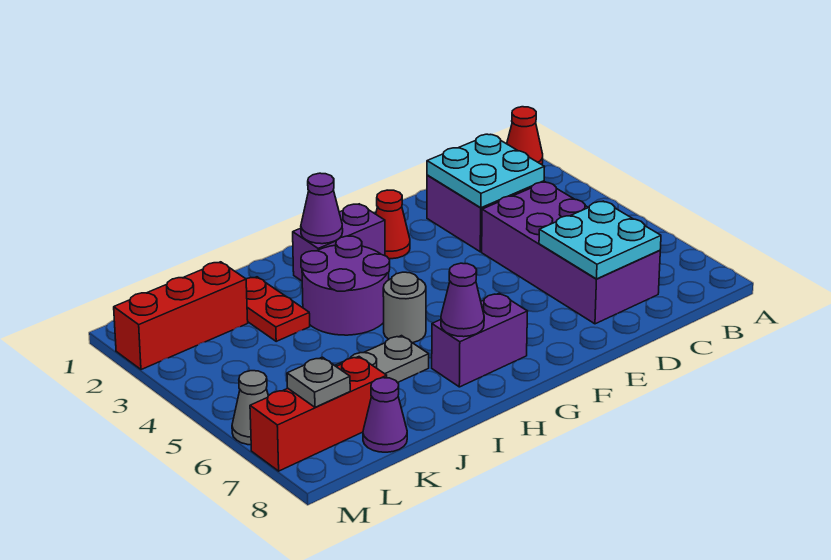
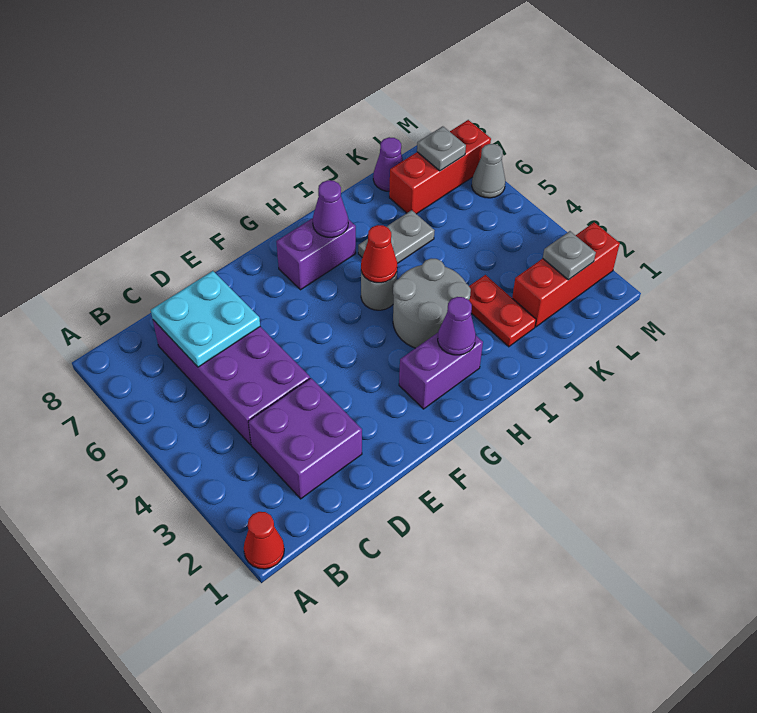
cyan plate C2:D3 level 2 -> none
red cone F2 level 1 -> red cone H5 level 2
purple round brick H3:I4 level 1 -> grey round brick H3:I4 level 1
none -> grey plate L2 level 2

